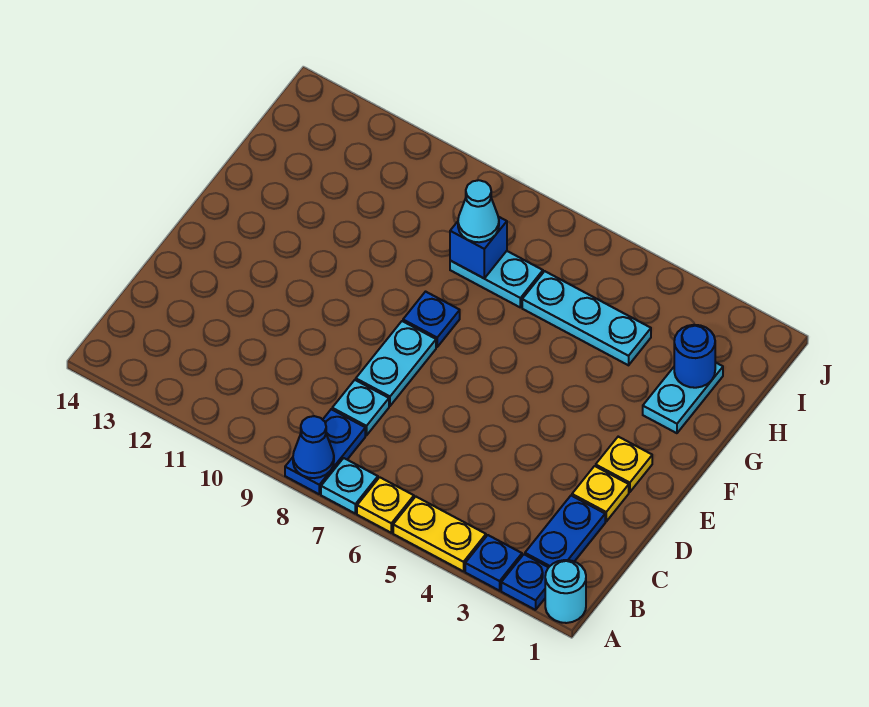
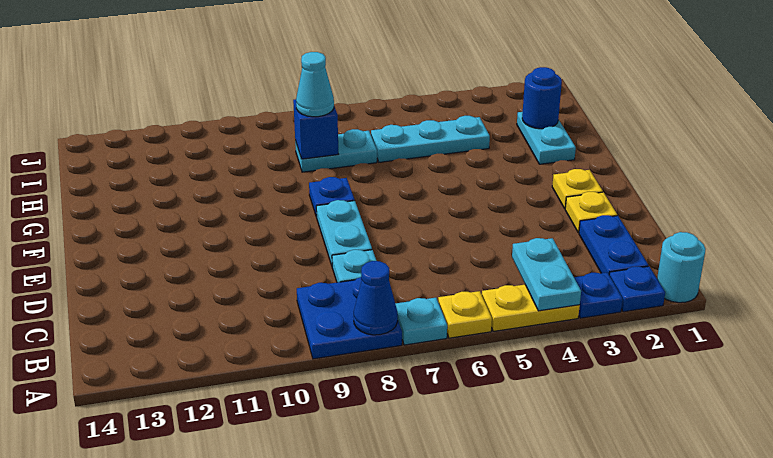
none -> cyan plate A4:B4 level 2
blue plate A8:B8 level 1 -> blue plate A8:B9 level 1

